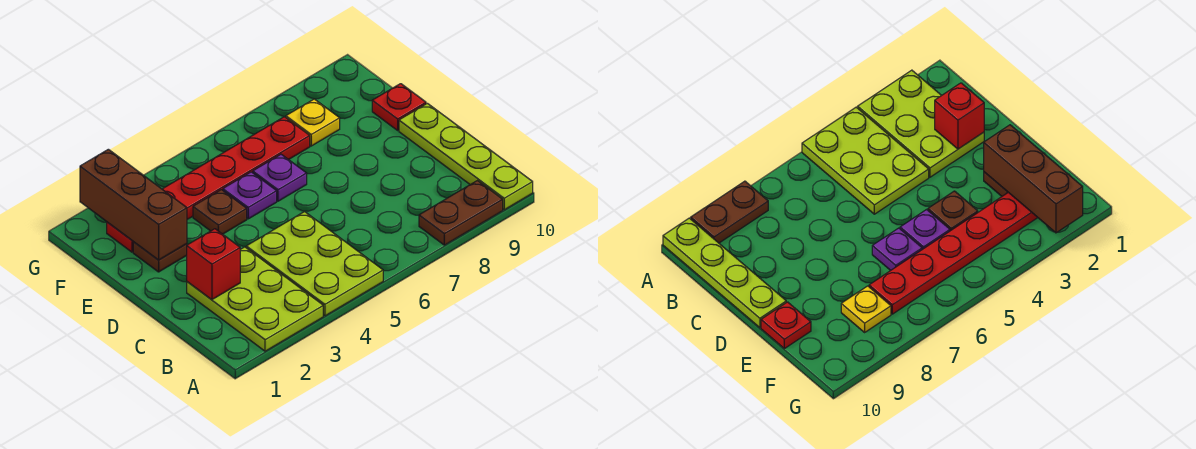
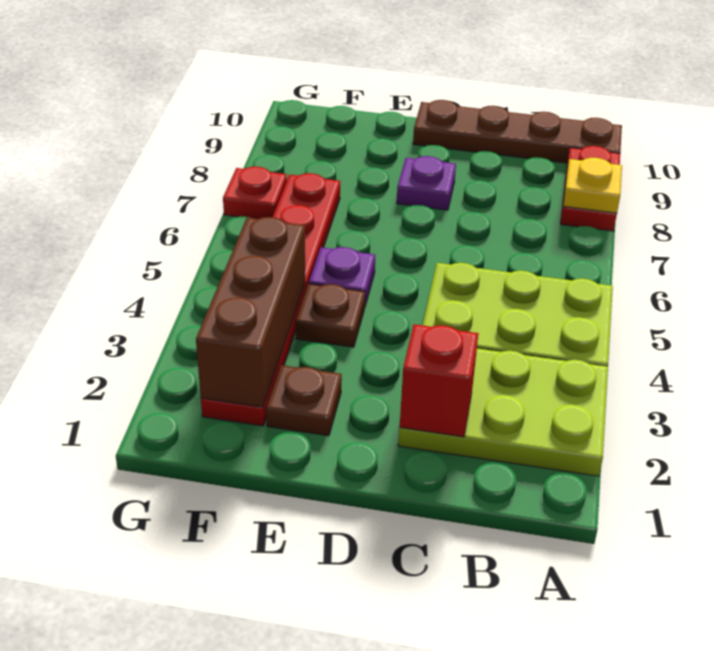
brown plate A8:A9 level 1 -> red plate A8:A9 level 1
lime plate A10:D10 level 1 -> brown plate A10:D10 level 1
brown brick E2:G2 level 2 -> brown brick F2:F4 level 2
purple plate E6 level 1 -> purple plate D8 level 1
red plate E10 level 1 -> red plate G7 level 1
yellow plate F8 level 1 -> yellow plate A8 level 2

